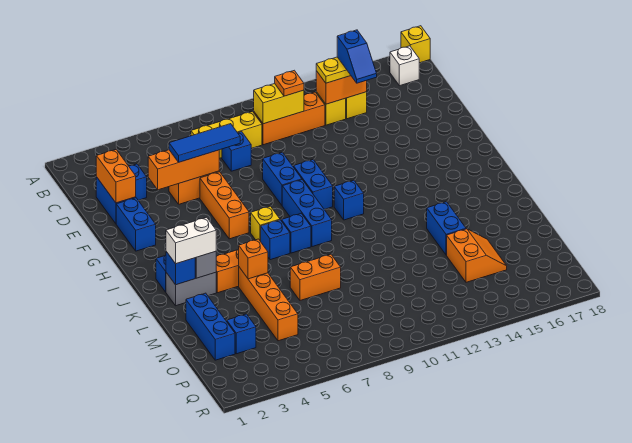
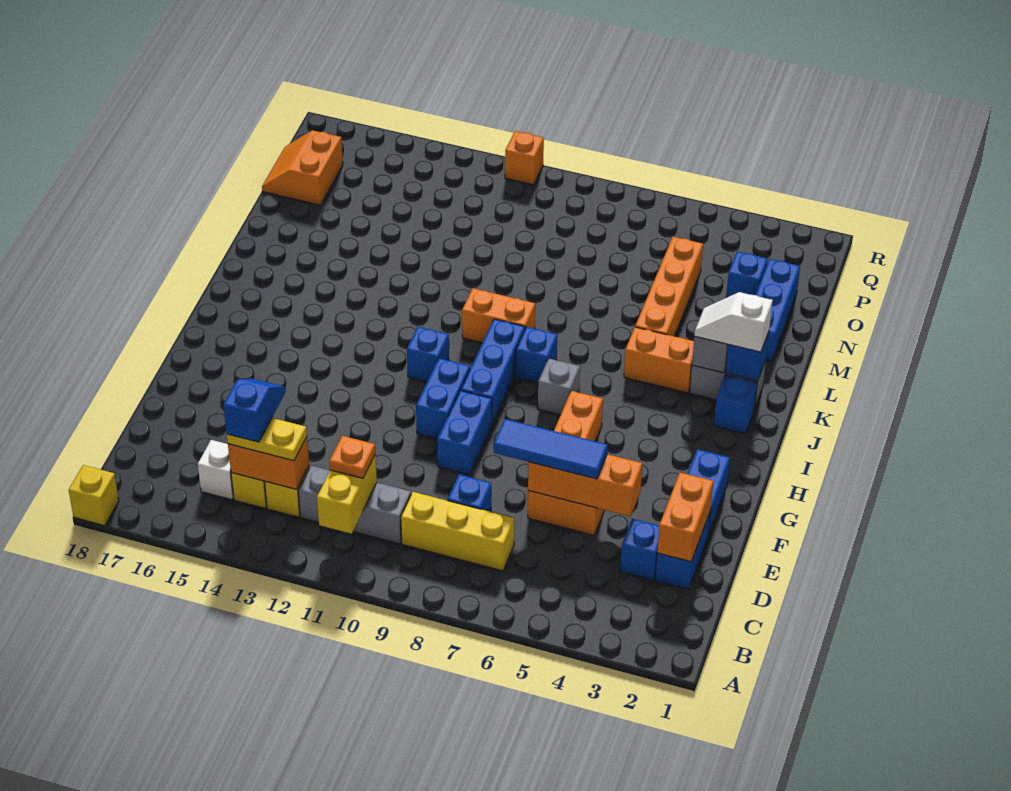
white brick B17 level 1 -> white brick C15 level 1
orange brick C10:C12 level 1 -> grey brick C10:C12 level 1
yellow brick C10:C11 level 2 -> yellow brick B11:C11 level 2
yellow brick I7 level 1 -> grey brick I7 level 1
blue brick J7 level 1 -> none
white brick K2:K3 level 3 -> white slope K2:K3 level 3 top 2
orange brick L5 level 2 -> orange brick R11 level 1
blue brick L14:M14 level 1 -> none
orange brick M7:M8 level 1 -> orange brick K9:K10 level 1
orange slope N14:O15 level 1 top 14 -> orange slope O17:P18 level 1 top 17

